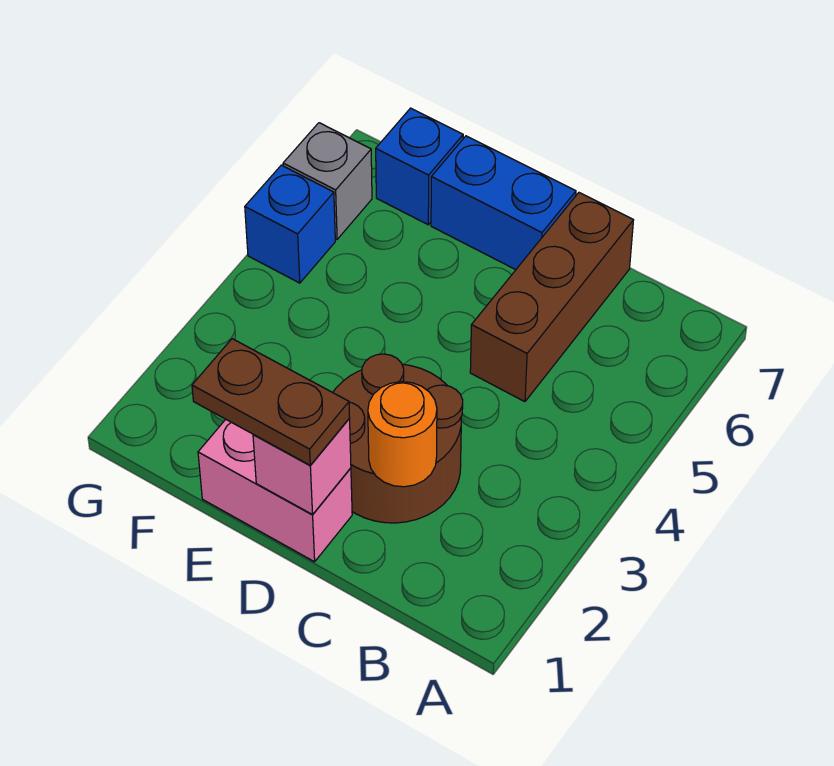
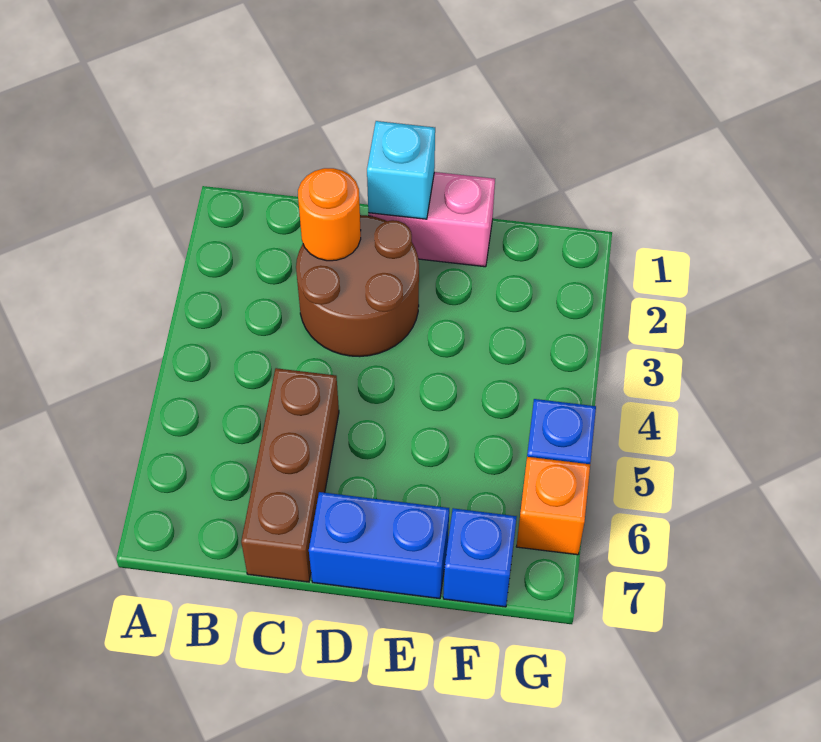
pink brick D1 level 2 -> cyan brick D1 level 2
brown plate D1:E1 level 3 -> none
grey brick G6 level 1 -> orange brick G6 level 1

